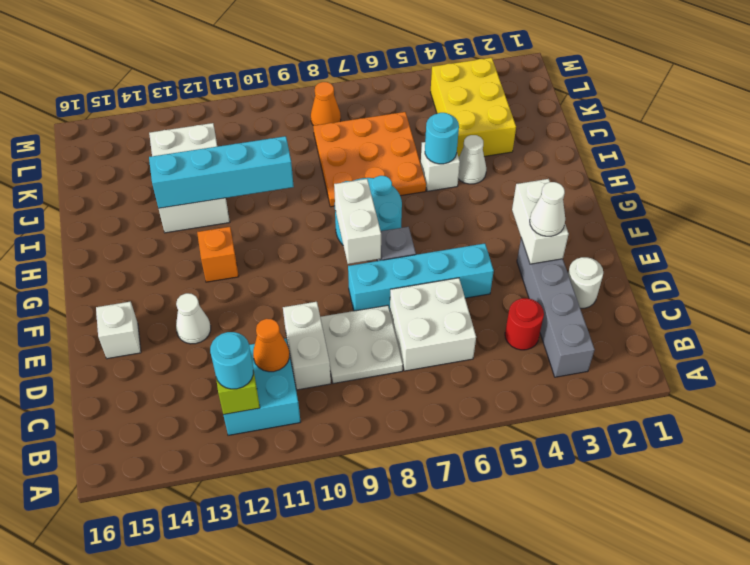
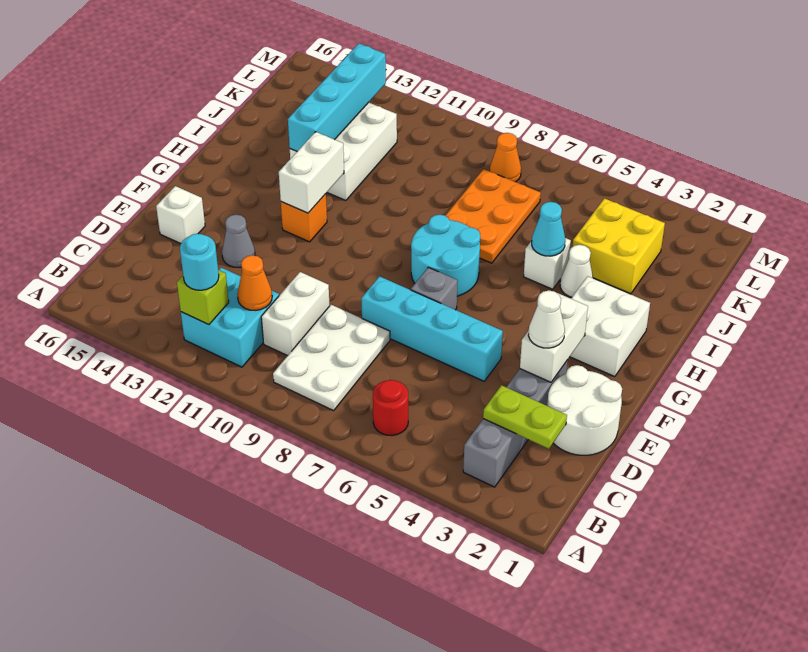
none -> lime plate C2:C3 level 2
red round brick C4 level 1 -> red round brick B6 level 1
white brick C6:D7 level 1 -> white brick G2:H3 level 1
white plate C8:D9 level 1 -> white plate B8:D9 level 1
white round brick D2 level 1 -> white round brick D1:E2 level 1
white cone E13 level 1 -> grey cone E13 level 1
white brick F8:G8 level 2 -> white brick G12:H12 level 2
cyan round brick I5 level 2 -> cyan cone I5 level 2
orange plate I6:K8 level 1 -> orange plate I7:K8 level 1
cyan brick I10:I13 level 2 -> cyan brick I13:L13 level 2
yellow brick J3:L4 level 1 -> yellow brick J3:K4 level 1

